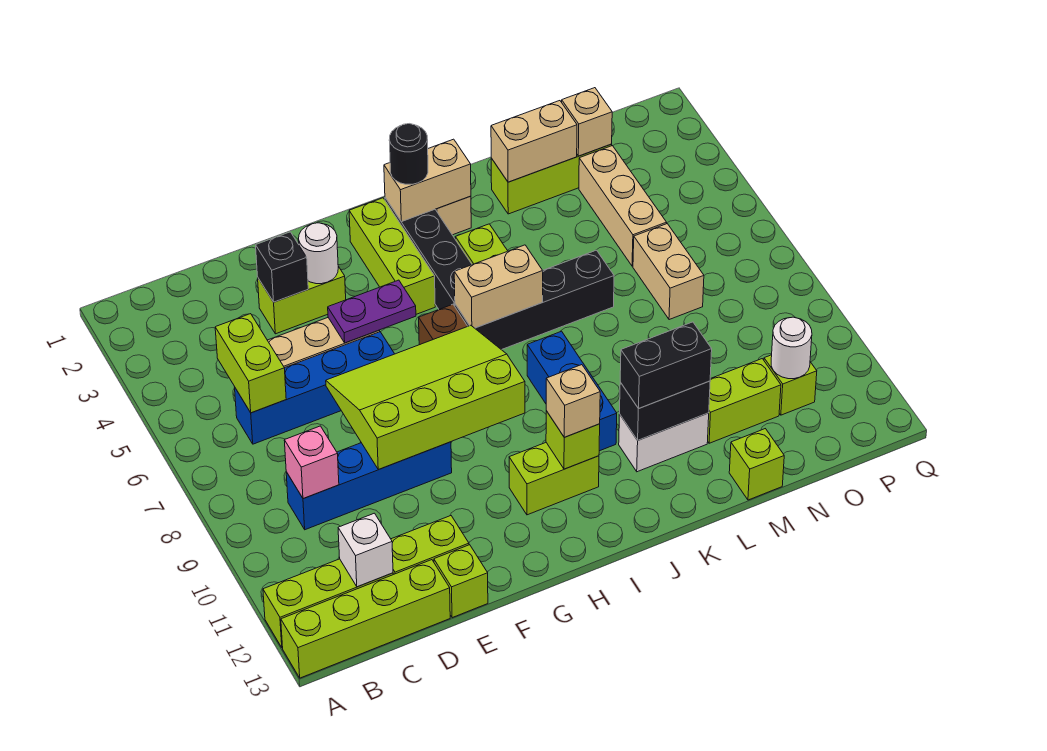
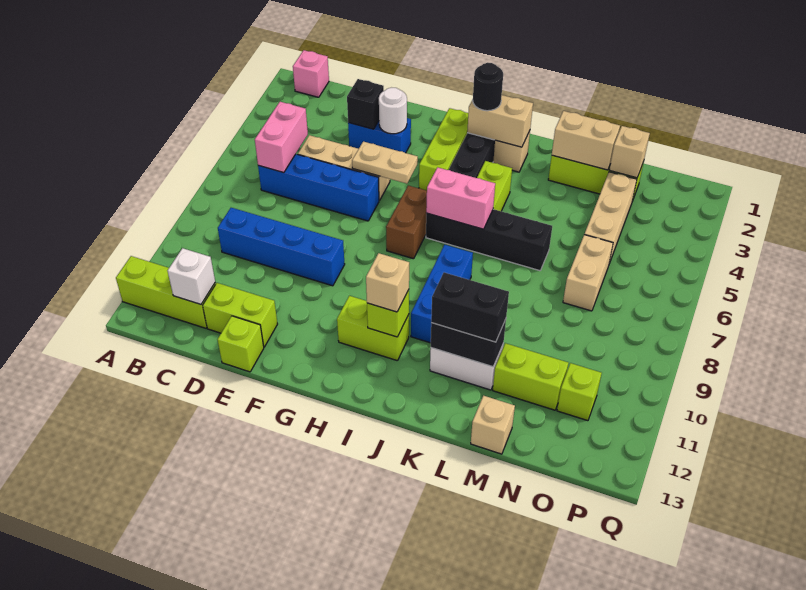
lime brick A13:D13 level 1 -> none
lime brick C5:C6 level 2 -> pink brick C5:C6 level 2
pink brick C9 level 2 -> pink brick B1 level 1
lime brick E3:F3 level 1 -> blue brick E3:F3 level 1
lime slope E7:H9 level 2 top 9 -> none
purple plate F5:G5 level 2 -> tan plate F5:G5 level 2
tan brick I6:J6 level 2 -> pink brick I6:J6 level 2
lime brick M13 level 1 -> tan brick M13 level 1
white round brick O11 level 2 -> none

